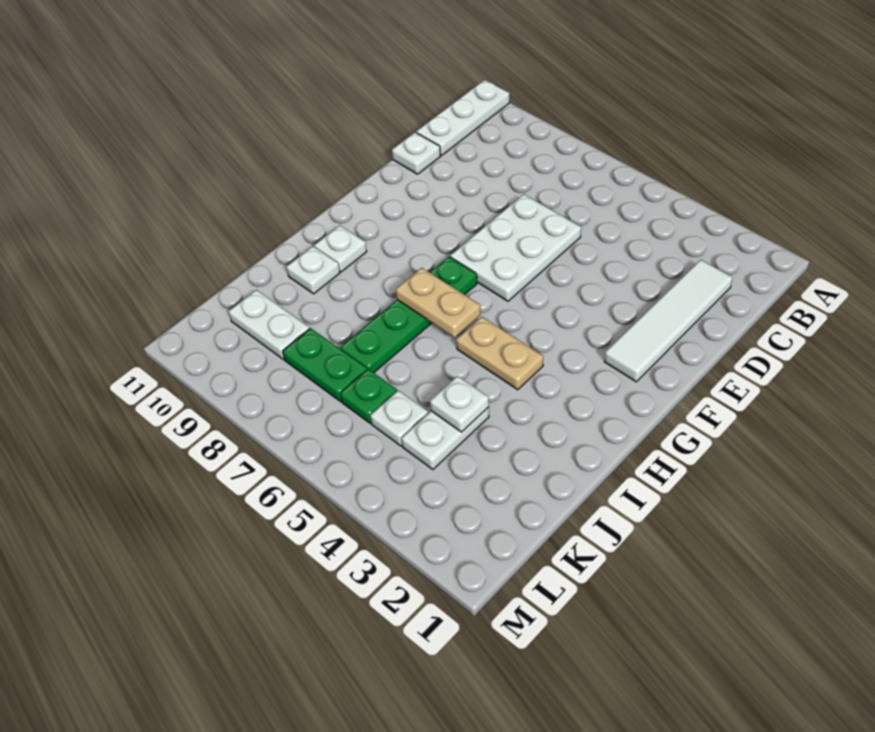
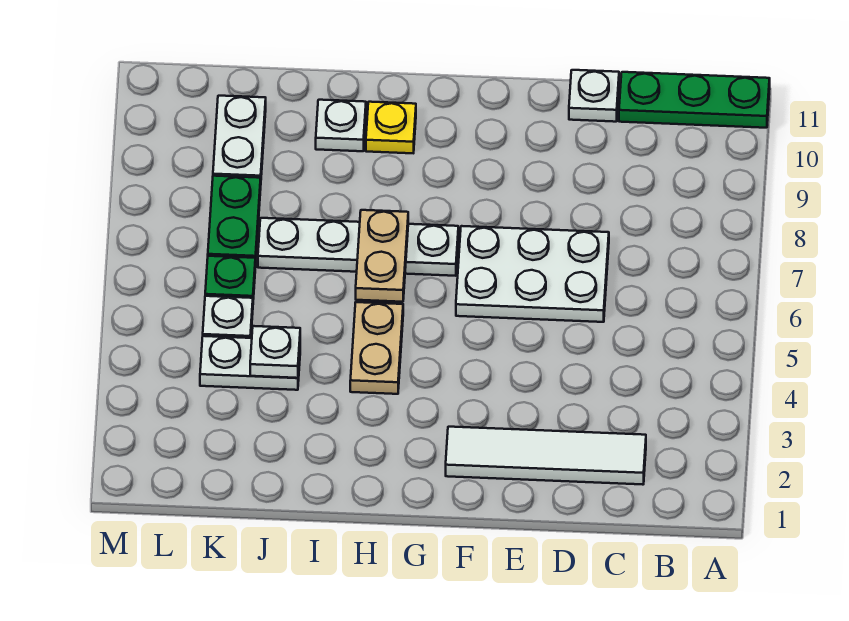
white plate A11:C11 level 1 -> green plate A11:C11 level 1
green plate G7:J7 level 1 -> white plate G7:J7 level 1
white plate H10 level 1 -> yellow plate H10 level 1

